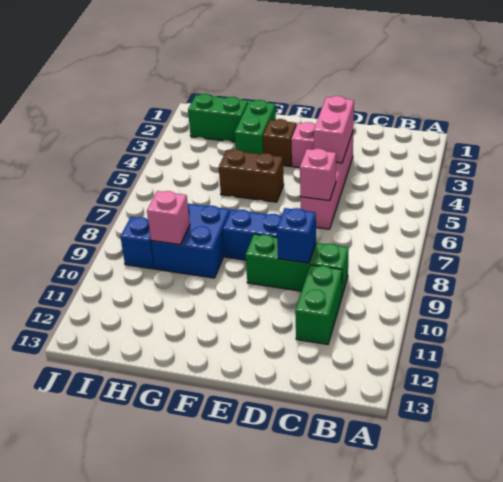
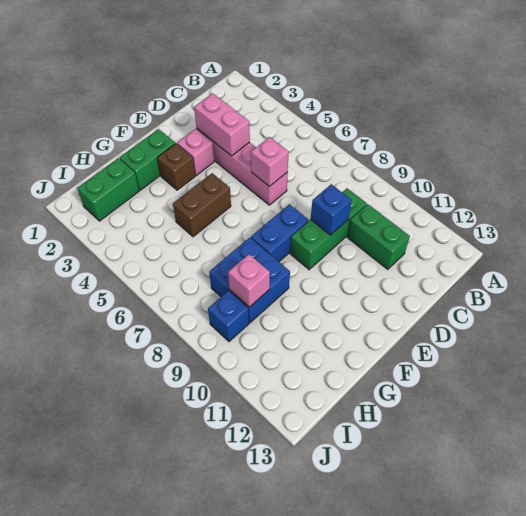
green brick G2:G3 level 1 -> green brick F2:G2 level 1

